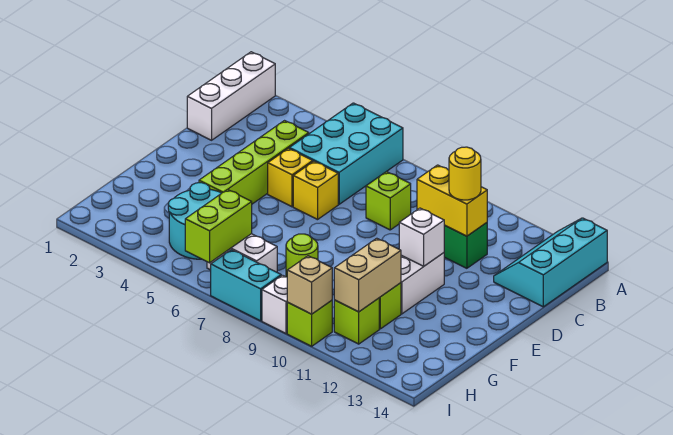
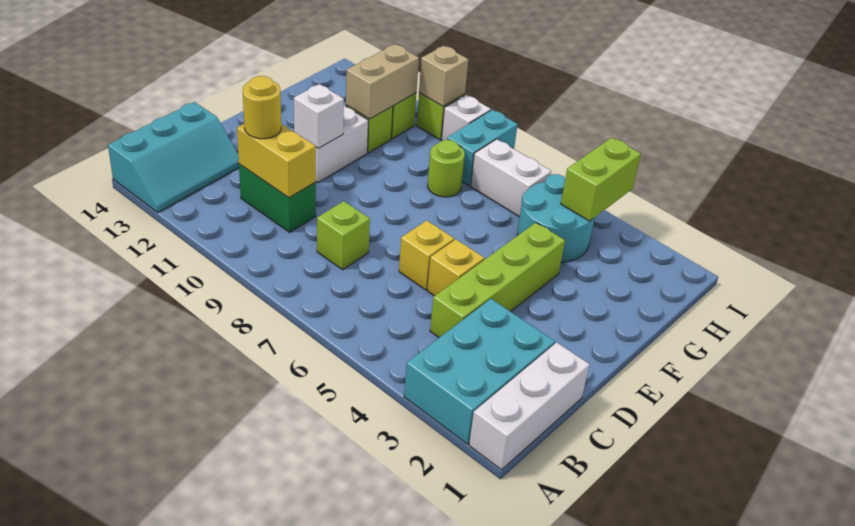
cyan brick A5:C6 level 1 -> cyan brick A2:C3 level 1
lime brick H6:I6 level 2 -> lime brick H4:I4 level 2
cyan brick I7:I8 level 1 -> cyan brick H8:I8 level 1

